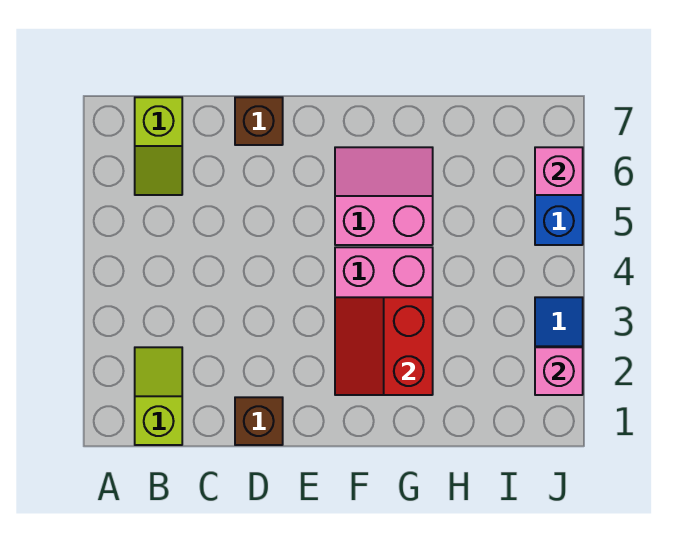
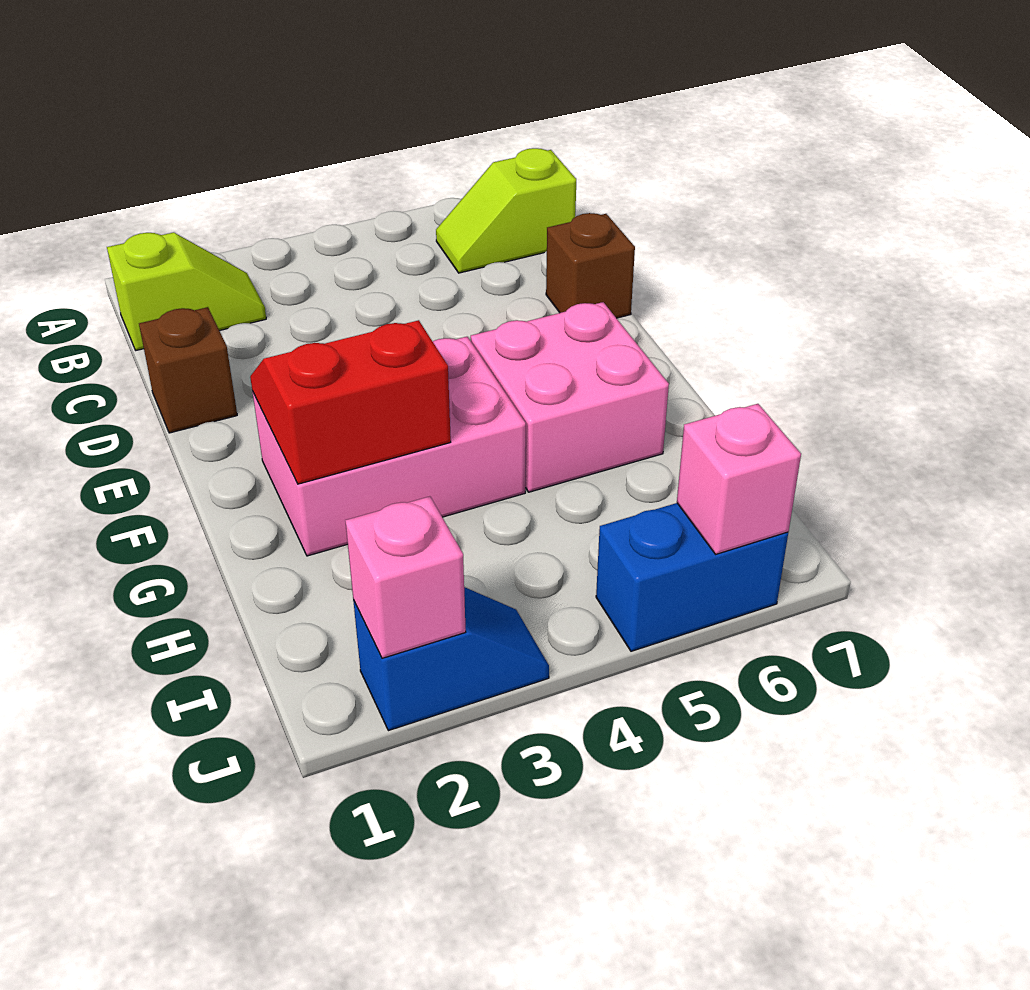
pink slope F5:G6 level 1 top 5 -> pink brick F5:G6 level 1

